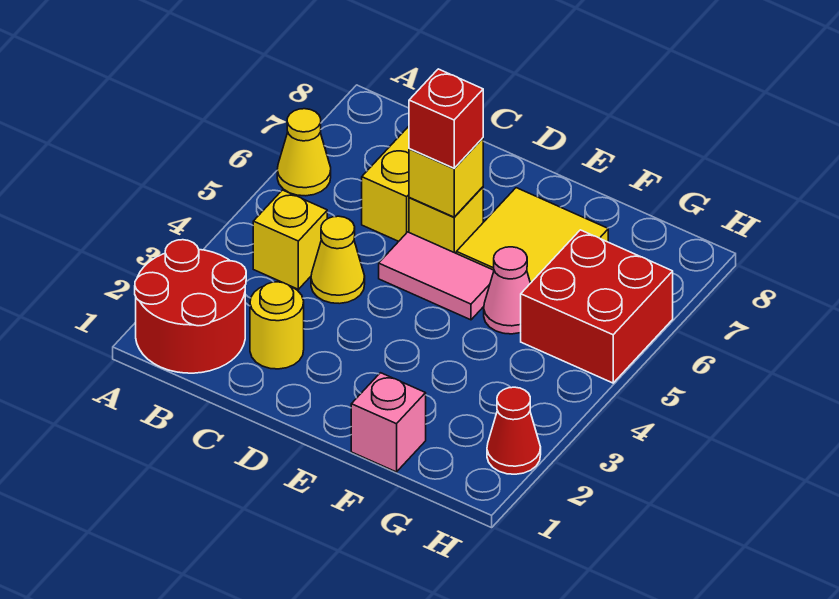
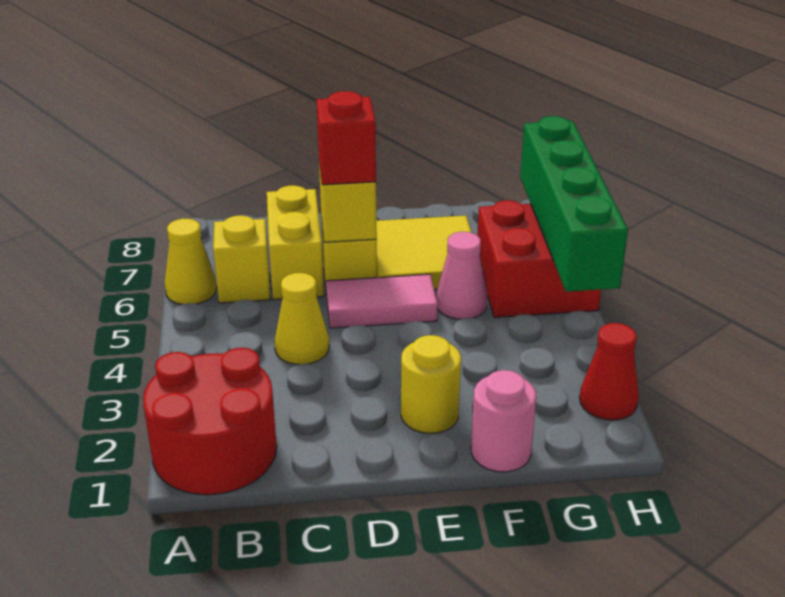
yellow brick B4 level 1 -> yellow brick B6 level 1
yellow round brick C2 level 1 -> yellow round brick E2 level 1
pink brick F1 level 1 -> pink round brick F1 level 1
none -> green brick H4:H7 level 2

